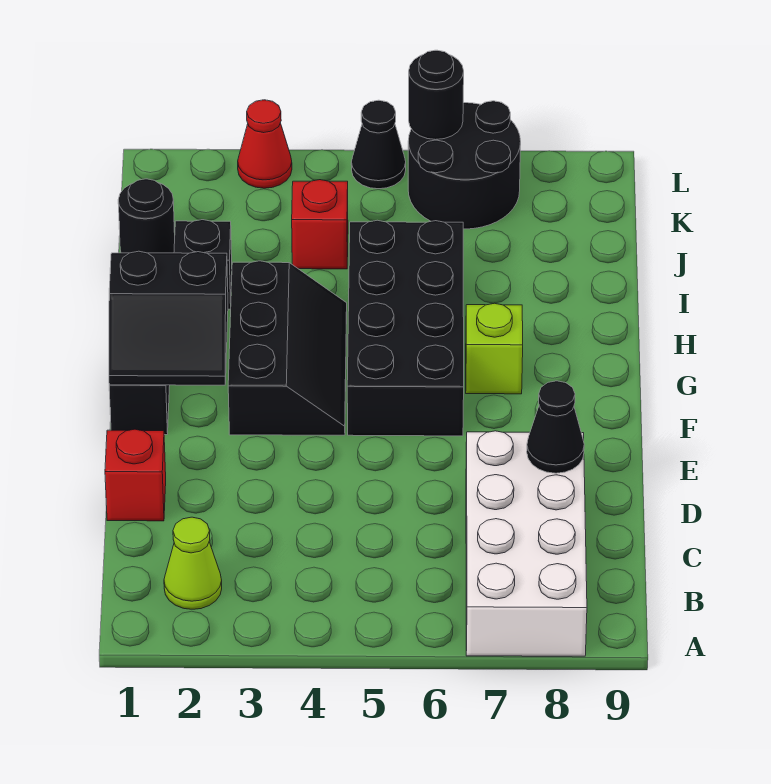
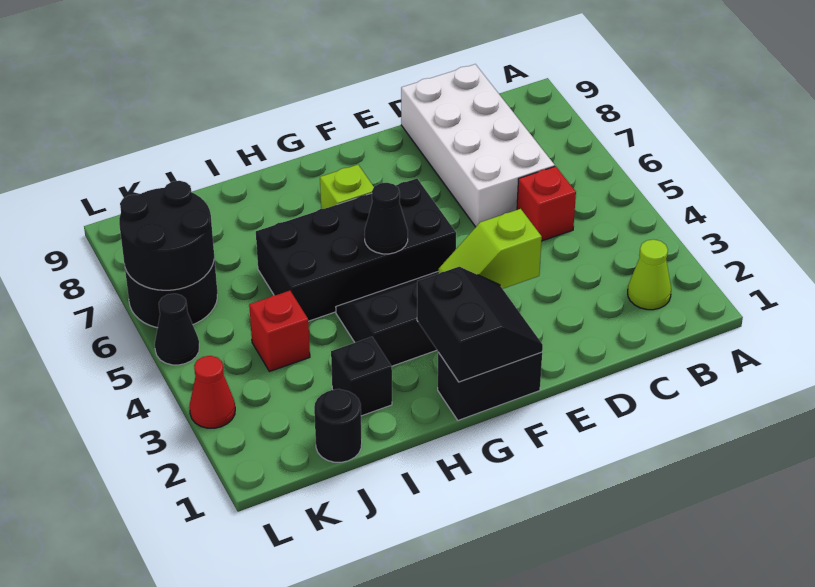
white brick A7:D8 level 1 -> white brick C6:D9 level 1
red brick D1 level 1 -> red brick C5 level 1
black cone D8 level 2 -> black cone G5 level 2
none -> lime slope E3:F3 level 2 top E
black round brick L6 level 2 -> black round brick K6:L7 level 2

